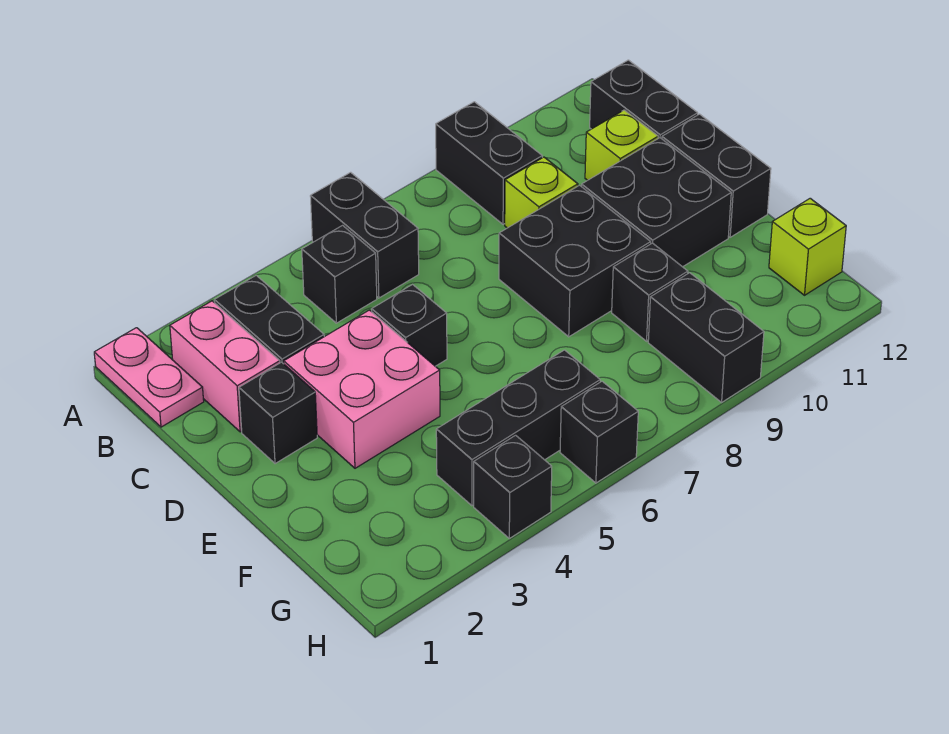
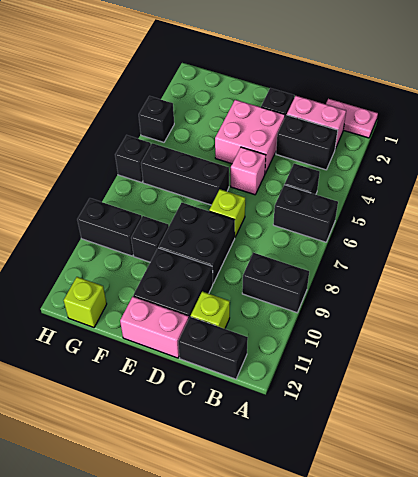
lime brick C9 level 1 -> lime brick D7 level 1
black brick D5 level 1 -> pink brick D5 level 1
black brick D12:E12 level 1 -> pink brick D12:E12 level 1
black brick G4:G6 level 1 -> black brick E6:G6 level 1

